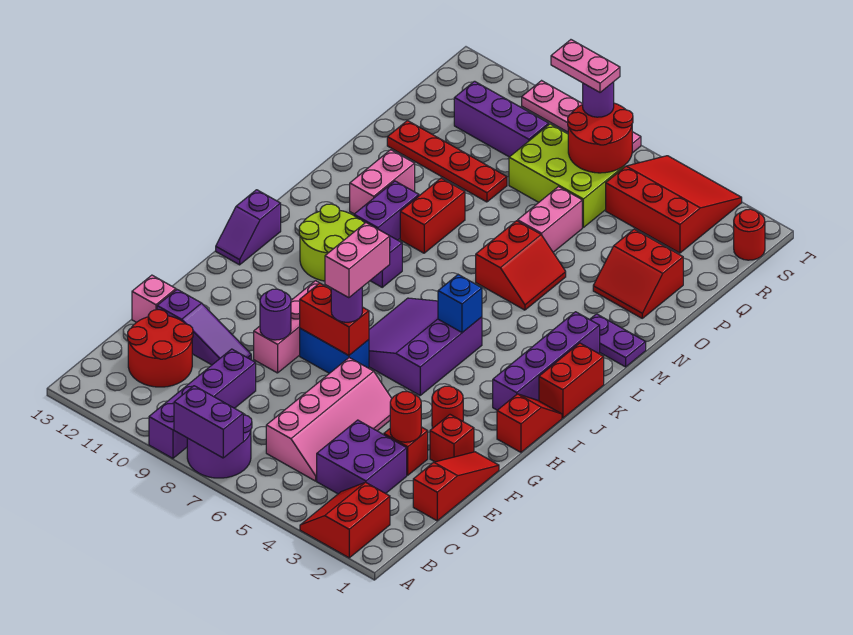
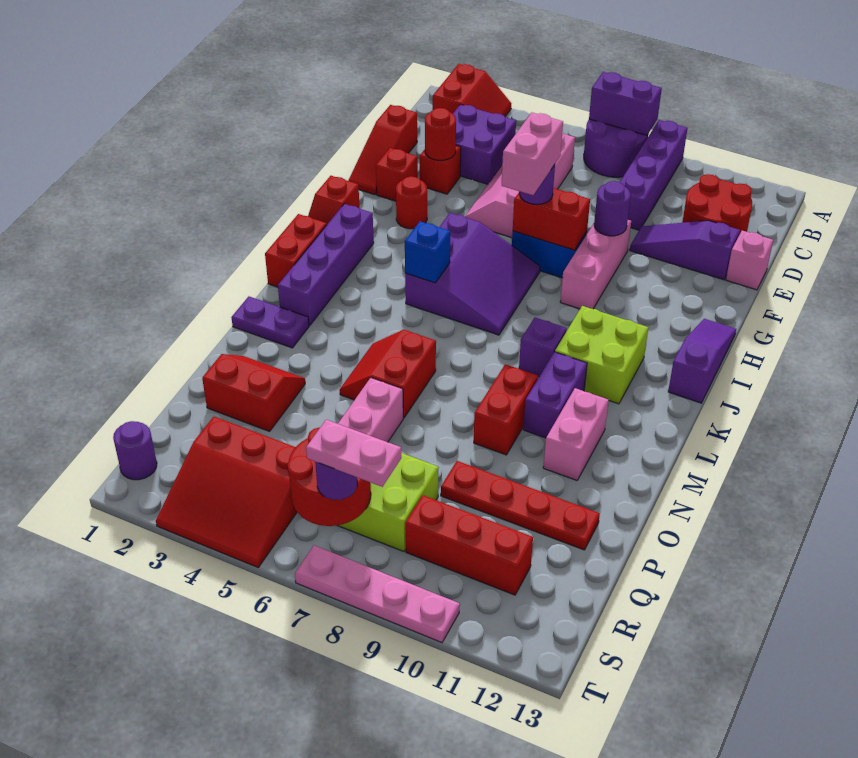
purple slope I13:J13 level 1 top J -> purple slope H13:J13 level 1 top J
lime round brick J10:K11 level 1 -> lime brick J10:K11 level 1
purple brick R9:R11 level 1 -> red brick R9:R11 level 1
red round brick S1 level 1 -> purple round brick S1 level 1

